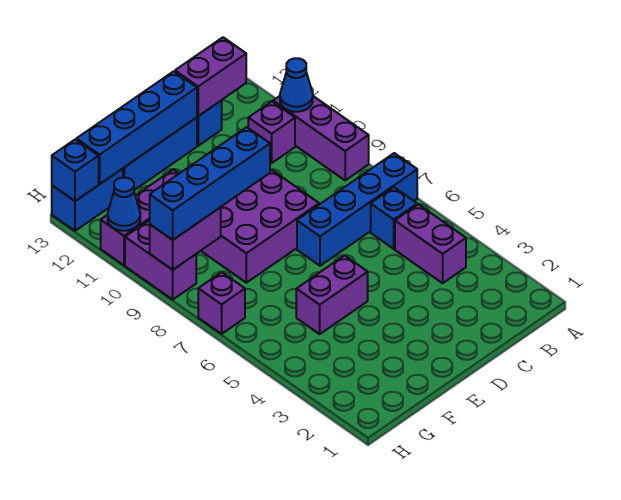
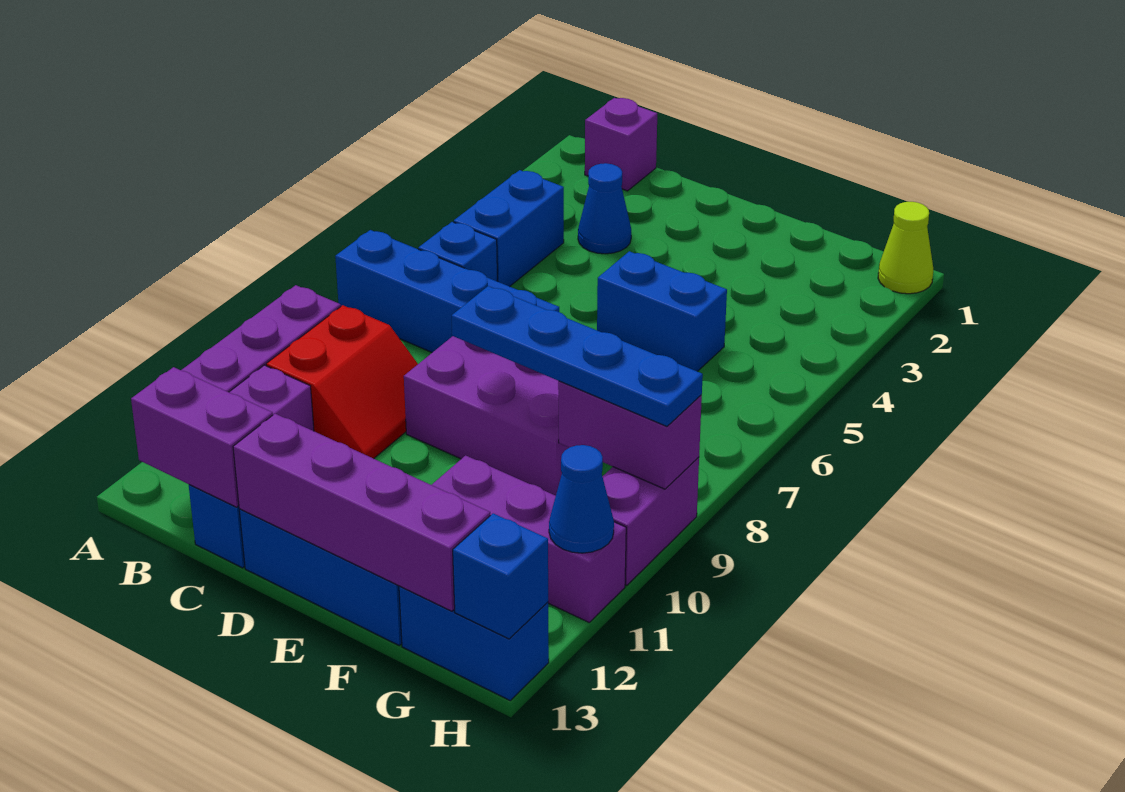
blue cone A11 level 2 -> blue cone C3 level 1
purple brick B4:B5 level 1 -> blue brick B4:B5 level 1
none -> red slope B9:C10 level 1 top B
blue brick D13:G13 level 2 -> purple brick D13:G13 level 2
purple brick E5:F5 level 1 -> blue brick E5:F5 level 1
blue brick E9:H9 level 3 -> blue plate E9:H9 level 3
none -> lime cone H1 level 1
purple brick H7 level 1 -> purple brick B1 level 1

